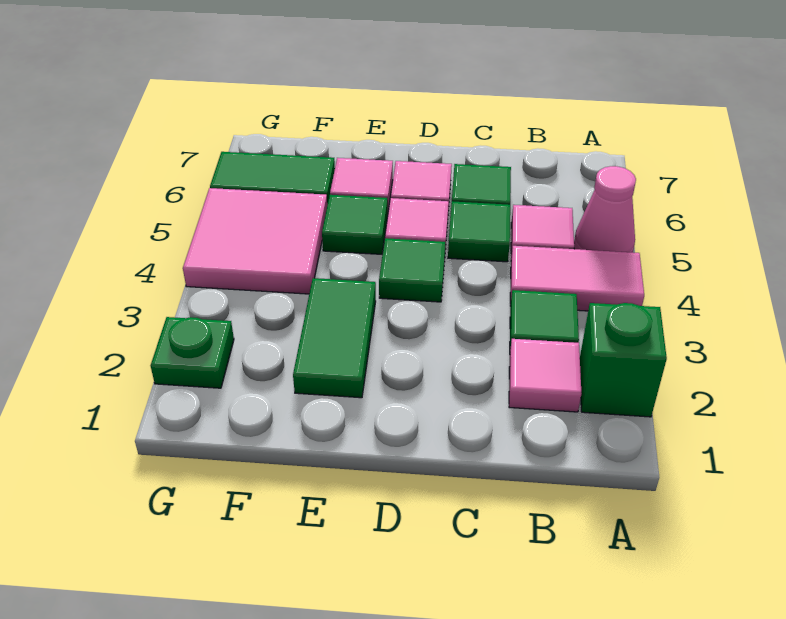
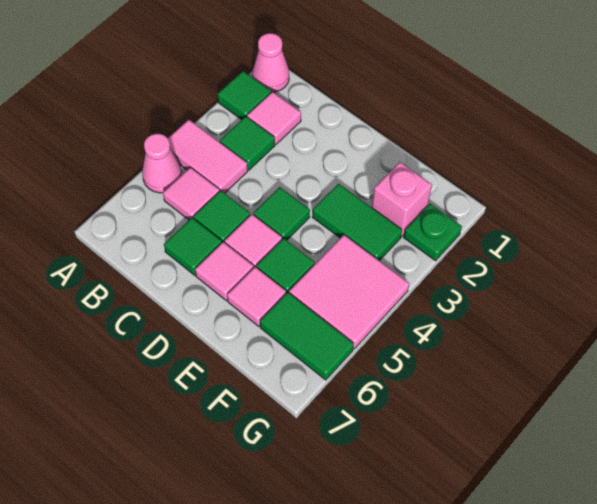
none -> pink cone A1 level 1
green brick A2 level 1 -> green tile A2 level 1
green tile E2:E3 level 1 -> green tile E3:F3 level 1
none -> pink brick F2 level 1

